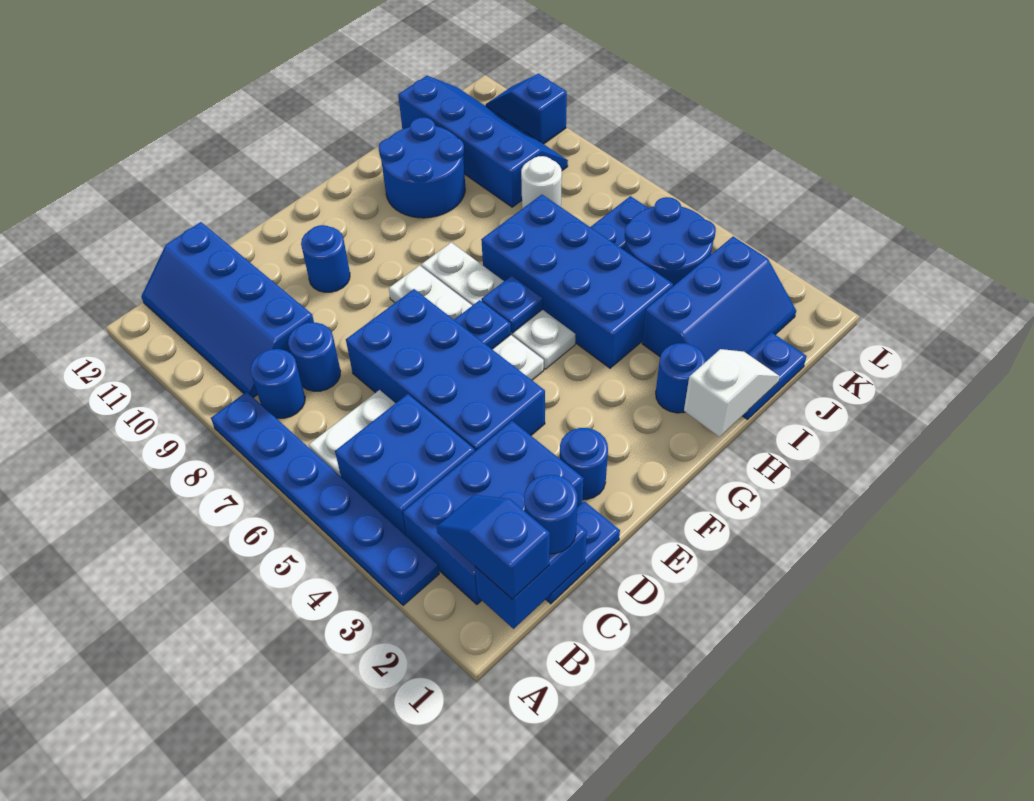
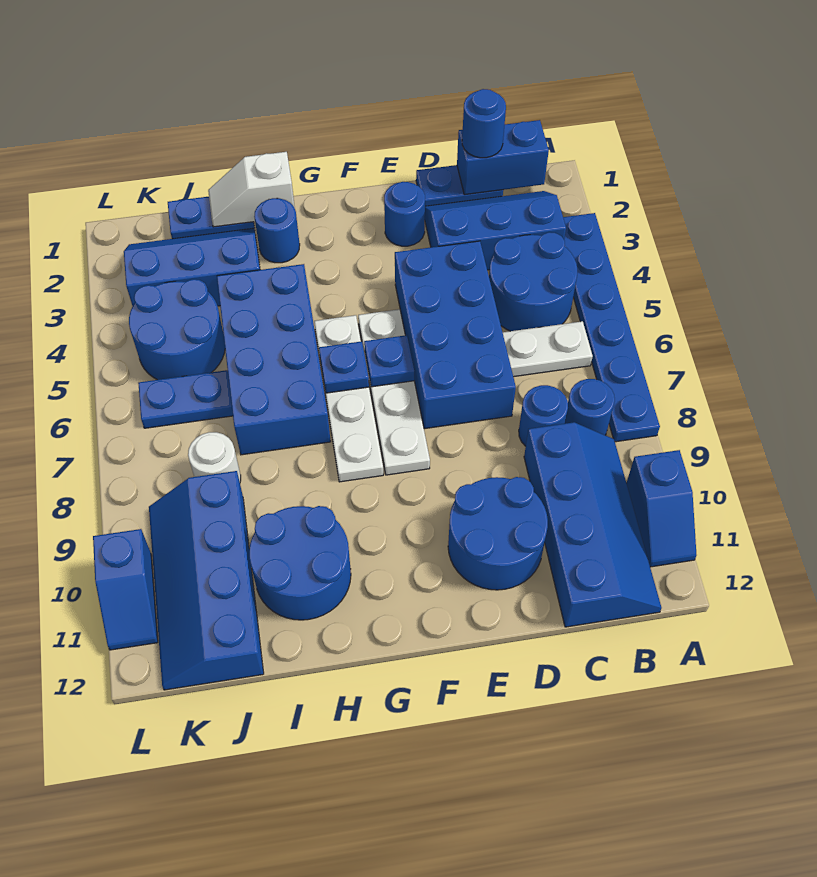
blue slope B1:B2 level 3 top 1 -> blue slope A10:A11 level 1 top 10
blue brick B2:D3 level 1 -> blue slope B2:D3 level 1 top 3
blue brick B4:C5 level 1 -> blue round brick B4:C5 level 1
blue round brick E10 level 1 -> blue round brick D10:E11 level 1

